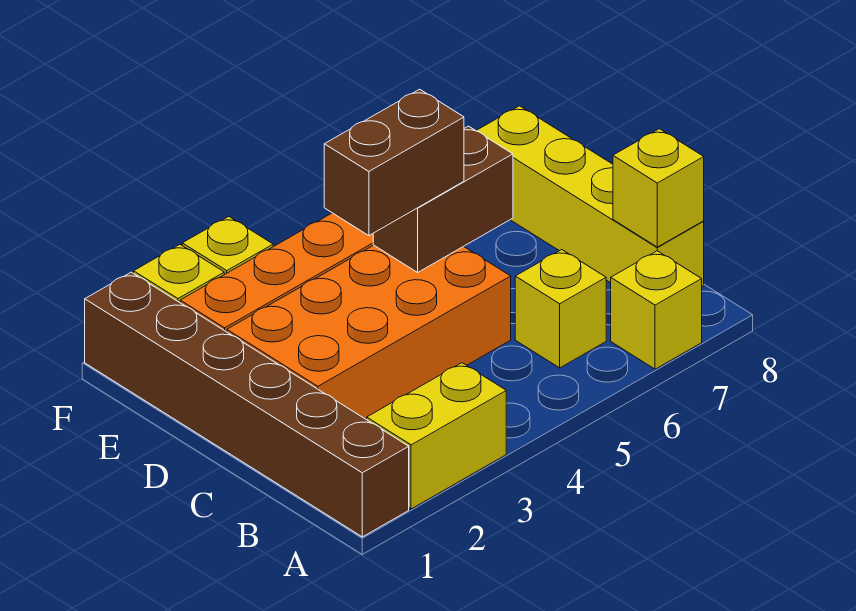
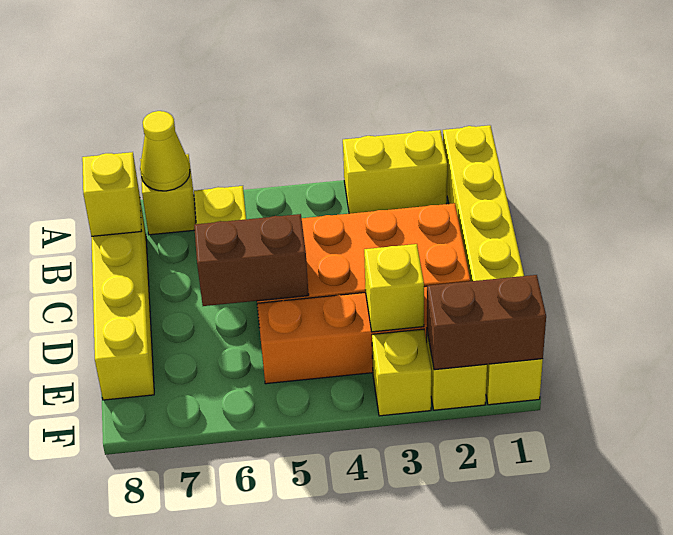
brown brick A1:F1 level 1 -> yellow brick A1:F1 level 1
none -> yellow cone A7 level 2
brown brick D4:D5 level 3 -> brown brick F1:F2 level 2
none -> yellow brick E3 level 2

